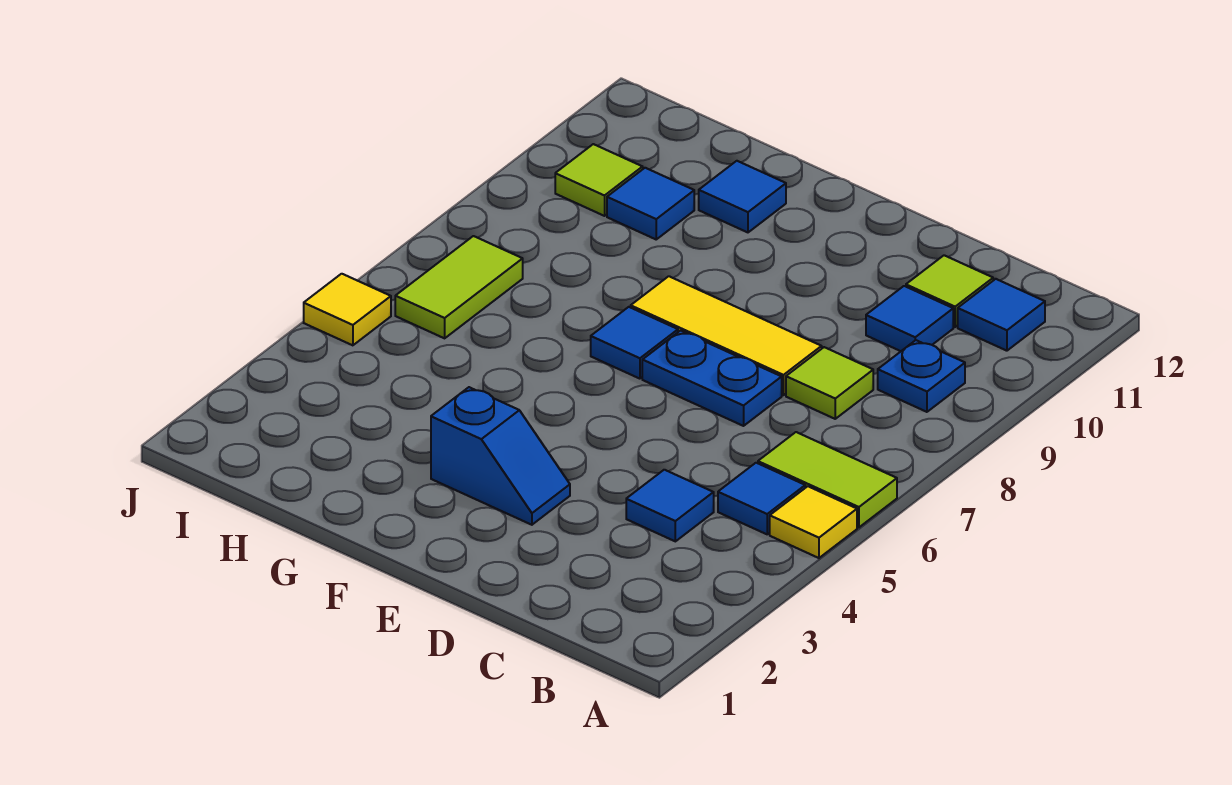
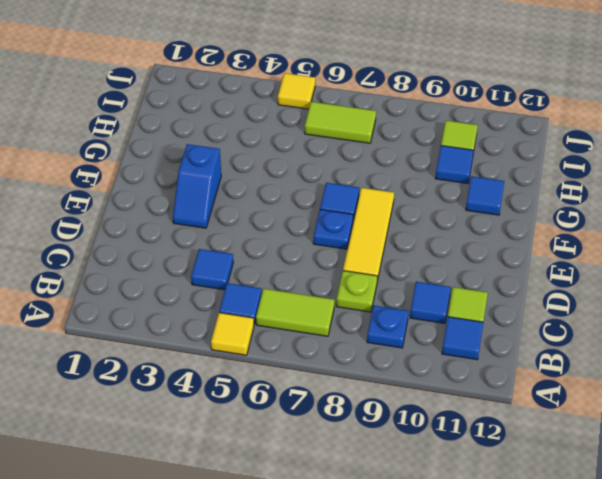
lime tile A6:B6 level 1 -> lime tile B6:B7 level 1
lime tile C8 level 1 -> lime plate C8 level 1
blue plate D7:E7 level 1 -> blue plate E7 level 1

